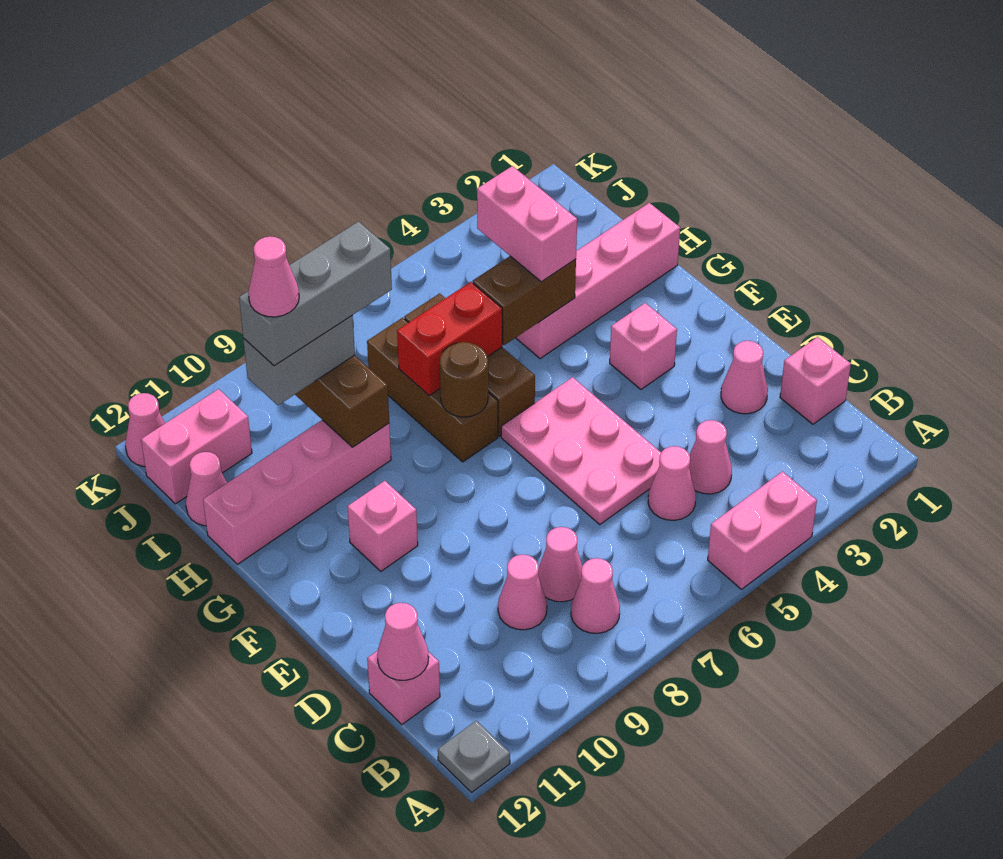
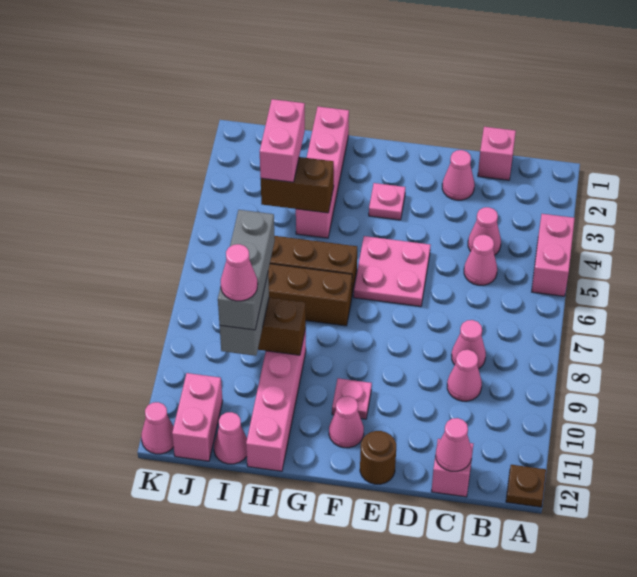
grey plate A12 level 1 -> brown plate A12 level 1
pink cone B8 level 1 -> pink cone F11 level 1
pink plate D5:F6 level 1 -> pink plate E5:F6 level 1
pink brick F3 level 1 -> pink plate F3 level 1
pink brick F10 level 1 -> pink plate F10 level 1
brown round brick G7 level 2 -> brown round brick E12 level 1
brown brick H4:H5 level 2 -> brown brick H4:I4 level 2
pink brick H4:I4 level 3 -> pink brick I3:I4 level 3
red brick H6:H7 level 2 -> none

